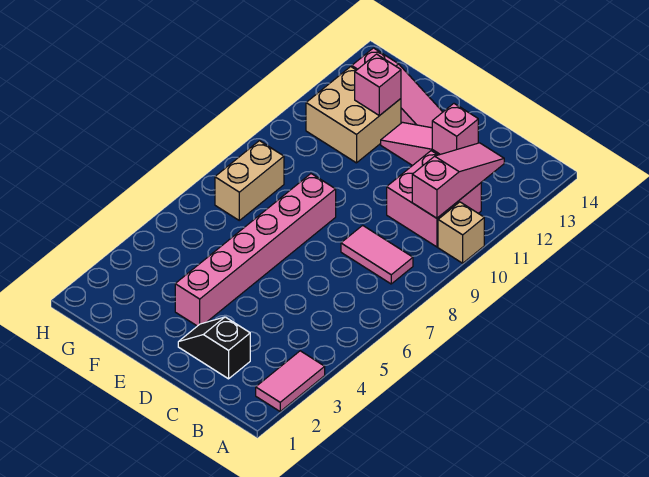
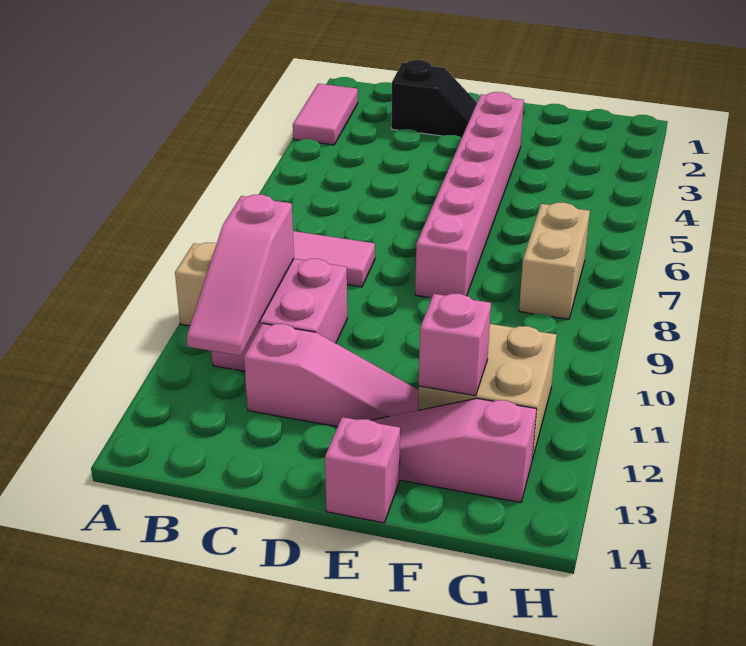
pink brick C12 level 2 -> pink brick E14 level 1

